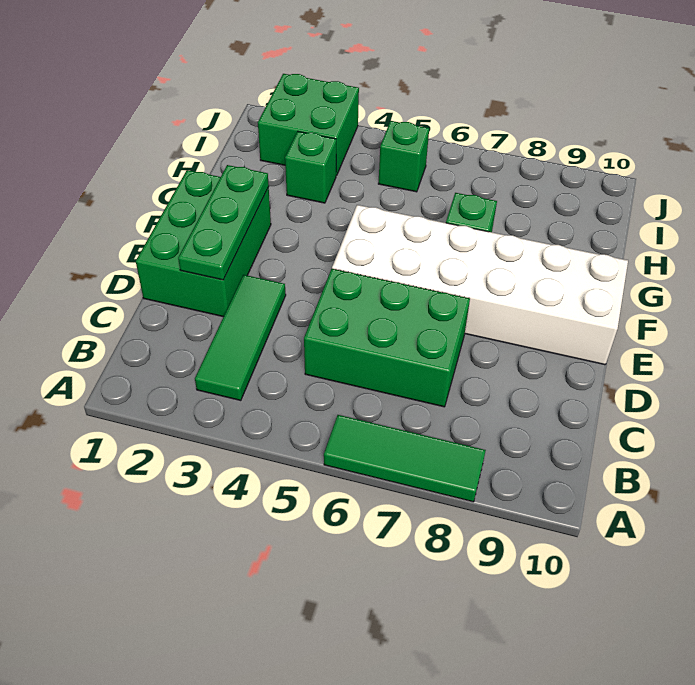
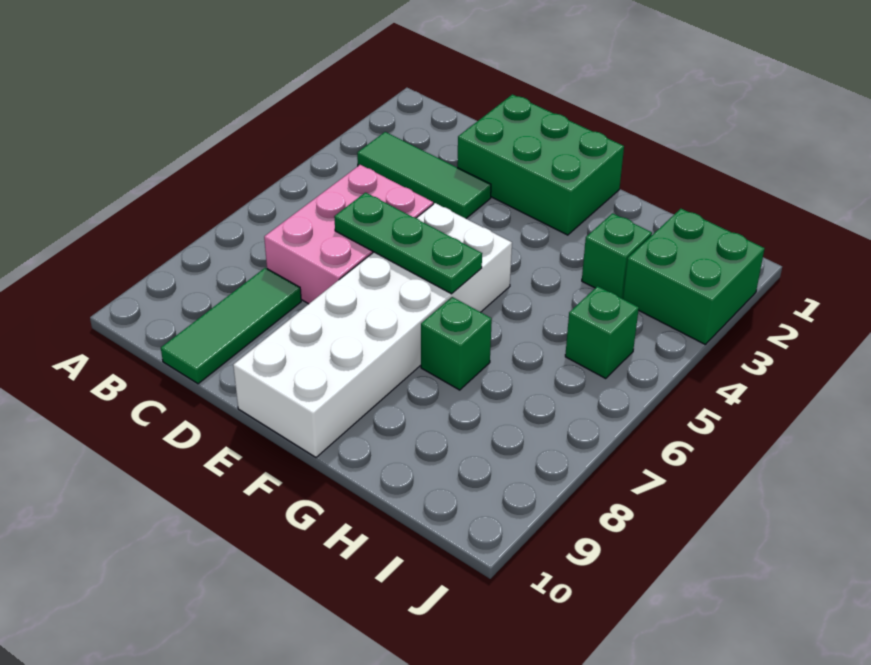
green tile A6:A8 level 1 -> green tile C8:C10 level 1
green brick C5:D7 level 1 -> pink brick C5:D7 level 1
green plate D2:F2 level 2 -> green plate D6:F6 level 2

